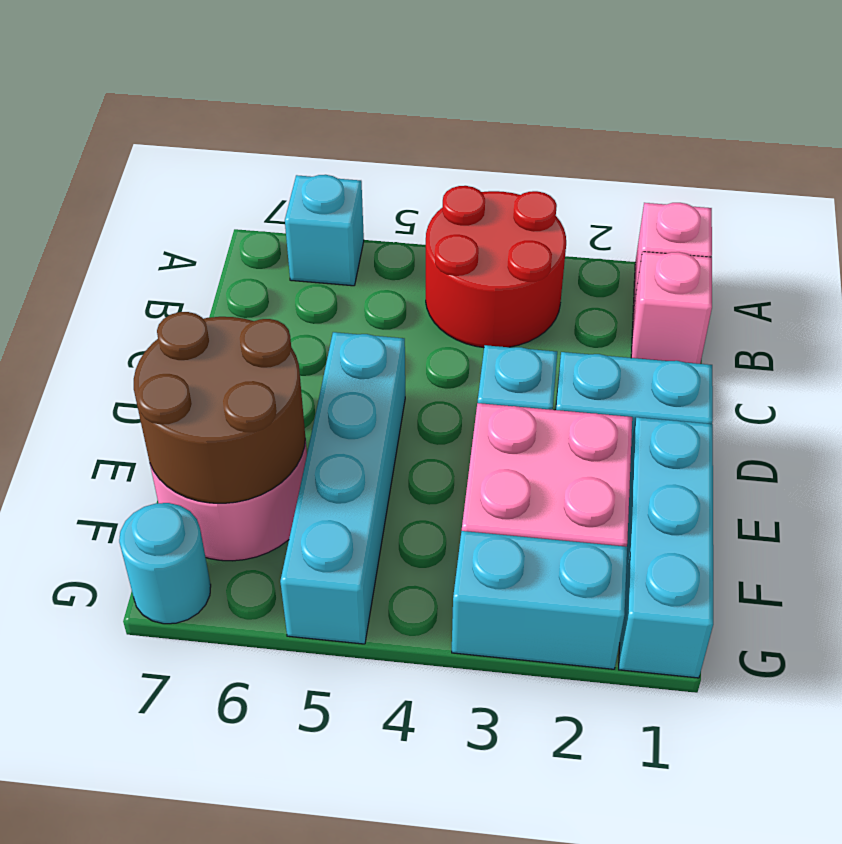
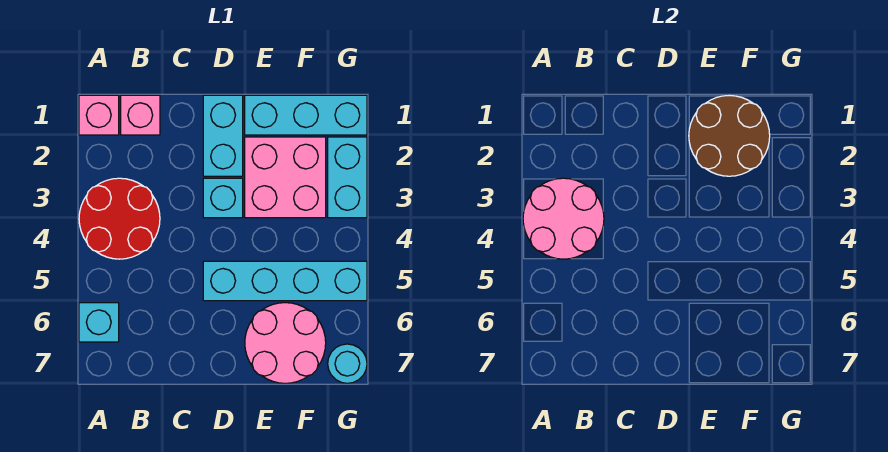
none -> pink round brick A3:B4 level 2
brown round brick E6:F7 level 2 -> brown round brick E1:F2 level 2

